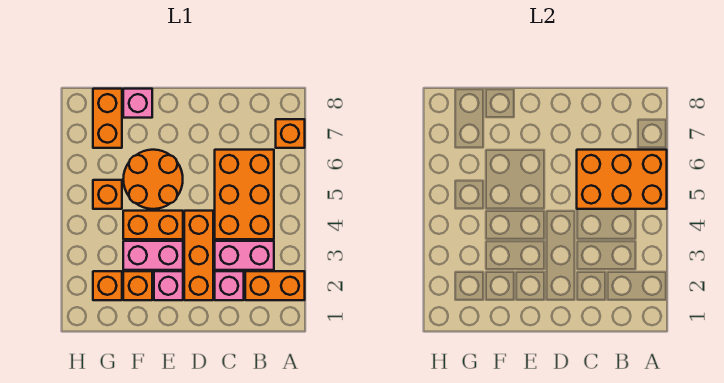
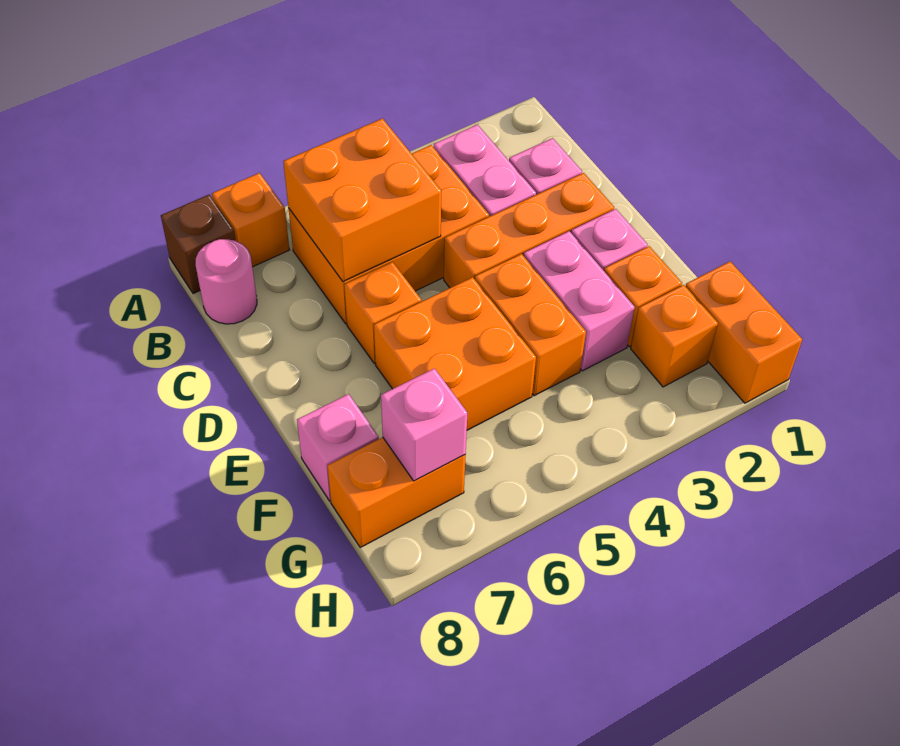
orange brick A2:B2 level 1 -> orange brick G1:H1 level 1
orange brick A5:C6 level 2 -> orange brick B5:C6 level 2
none -> brown brick A8 level 1
none -> pink round brick B8 level 1
orange round brick E5:F6 level 1 -> orange brick E5:F6 level 1
orange brick G5 level 1 -> orange brick D6 level 1
none -> pink brick G7 level 2

